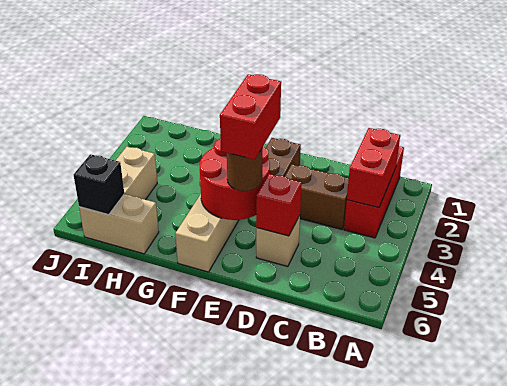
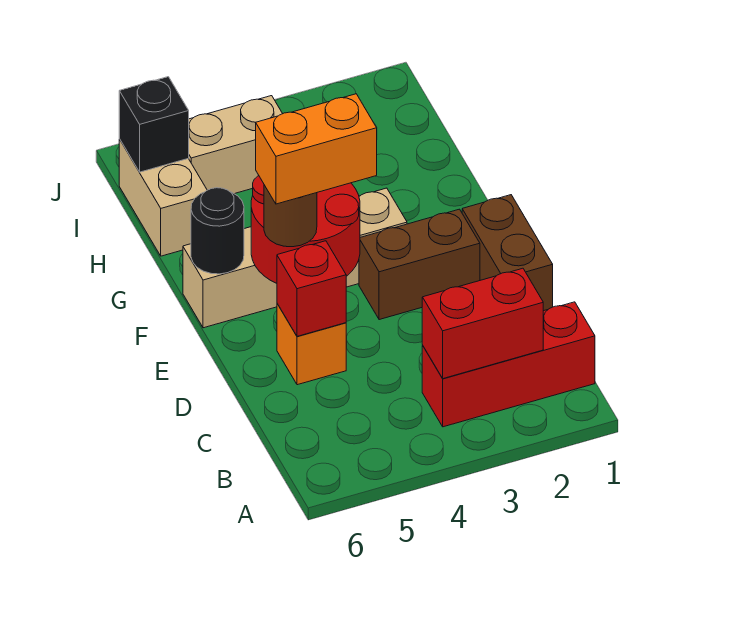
brown brick C3:D3 level 1 -> brown brick D1:E1 level 1
tan brick D5 level 1 -> orange brick D5 level 1
red brick E4:E5 level 4 -> orange brick E4:E5 level 4
none -> black round brick F6 level 2

